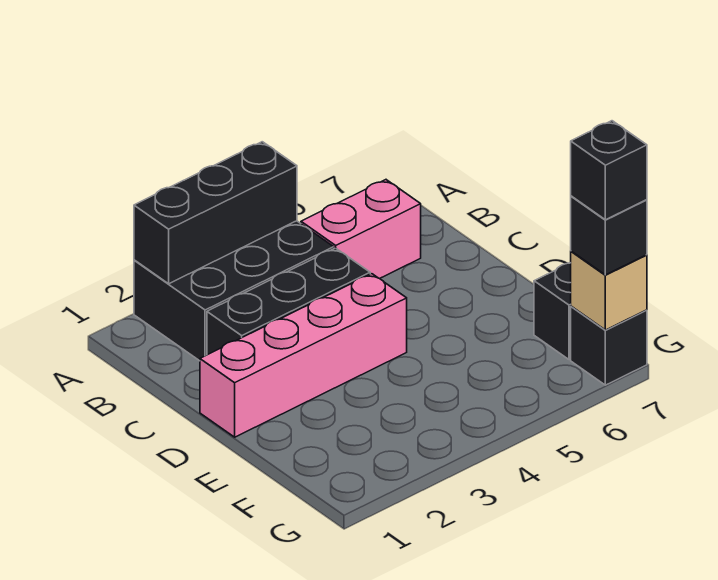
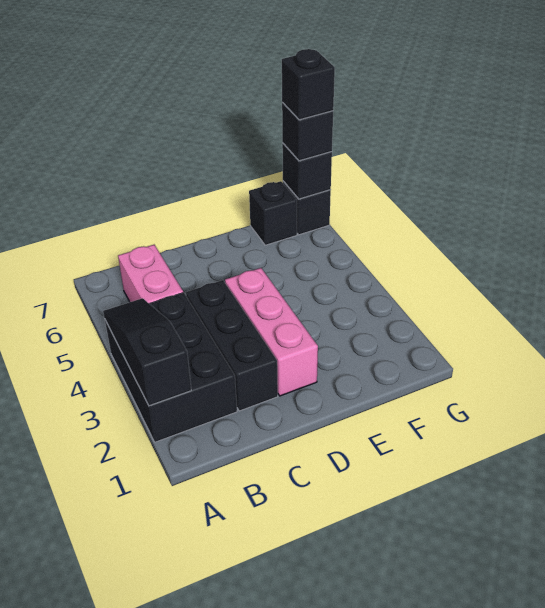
black brick A2:A4 level 2 -> black slope A2:A4 level 2 top 2
pink brick D1:D4 level 1 -> pink brick D2:D4 level 1
tan brick G7 level 2 -> black brick G7 level 2

